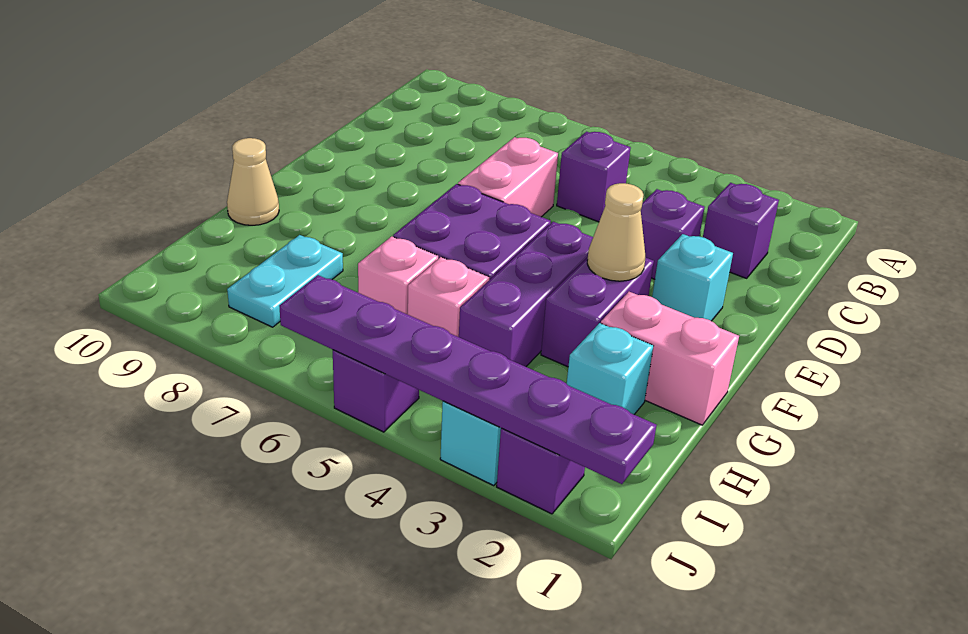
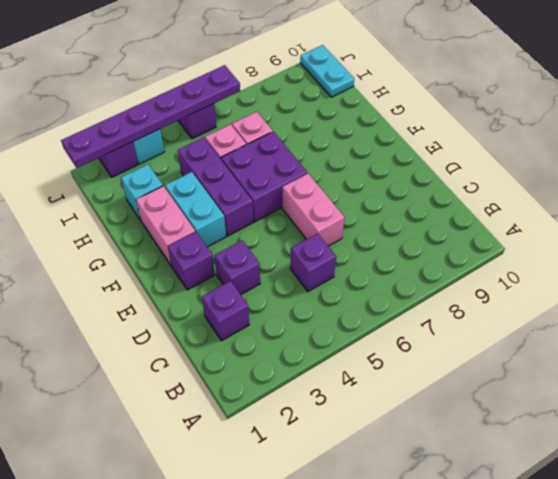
cyan brick E2 level 1 -> purple brick E2 level 1
purple brick F3:G3 level 1 -> cyan brick F3:G3 level 1
tan cone F3 level 2 -> none
pink brick G1:G2 level 1 -> pink brick F2:G2 level 1
tan cone G10 level 1 -> none
cyan plate H8:I8 level 1 -> cyan plate I10:J10 level 1

